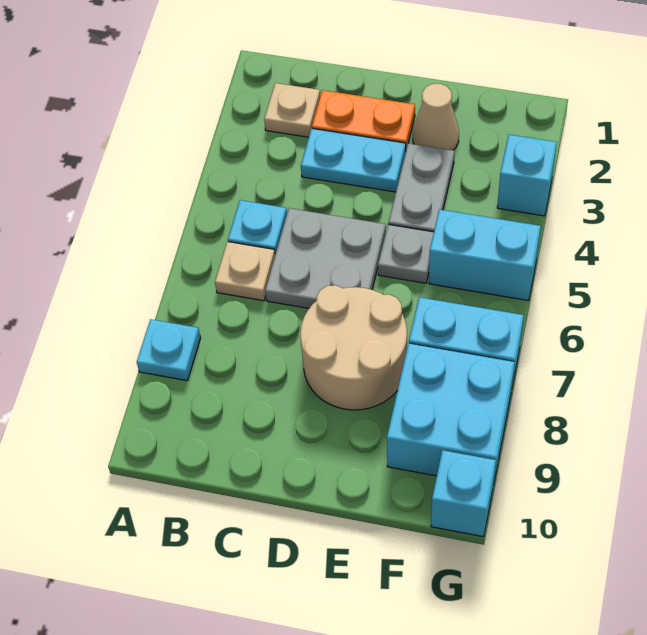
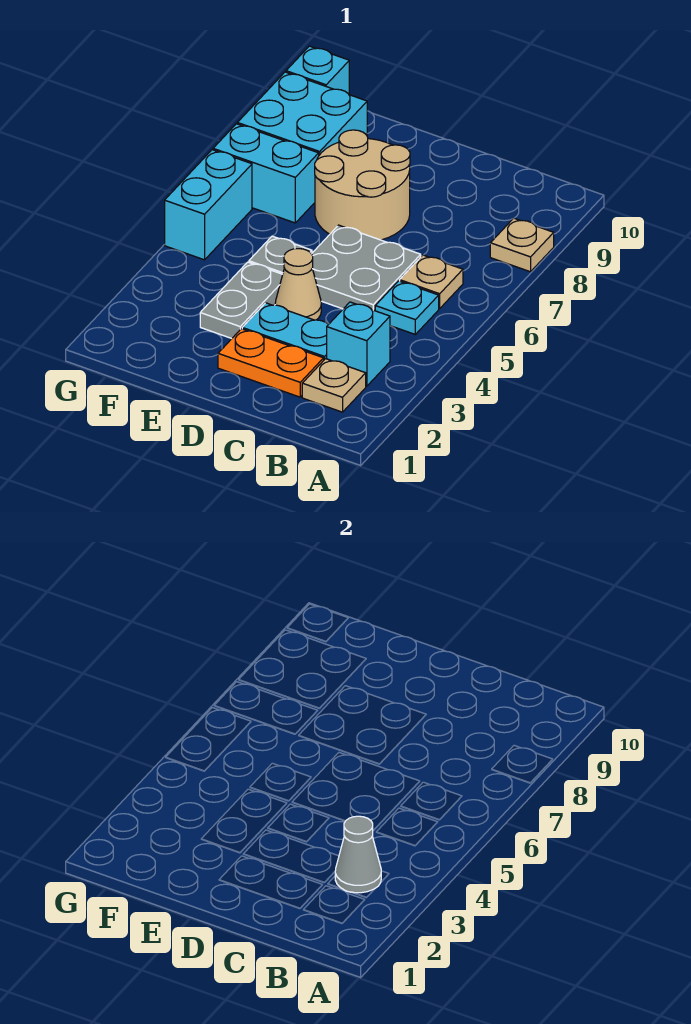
cyan plate A8 level 1 -> tan plate A8 level 1
none -> grey cone B3 level 2
tan cone E2 level 1 -> tan cone D4 level 1
cyan brick F5:G5 level 1 -> cyan brick G5:G6 level 1
cyan brick G3 level 1 -> cyan brick B3 level 1

